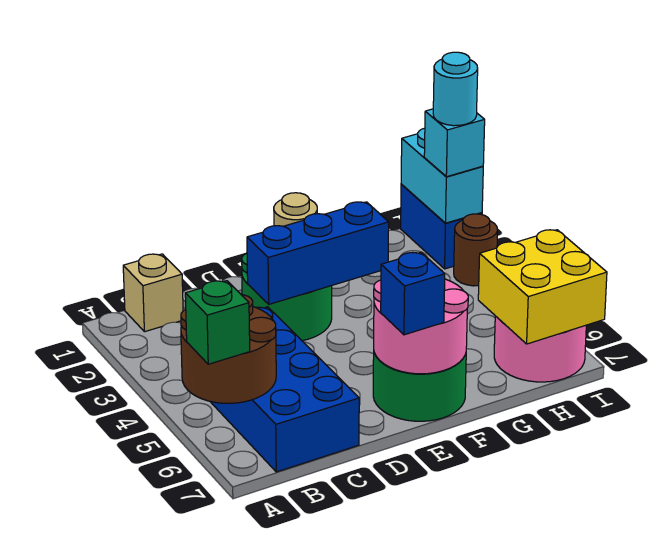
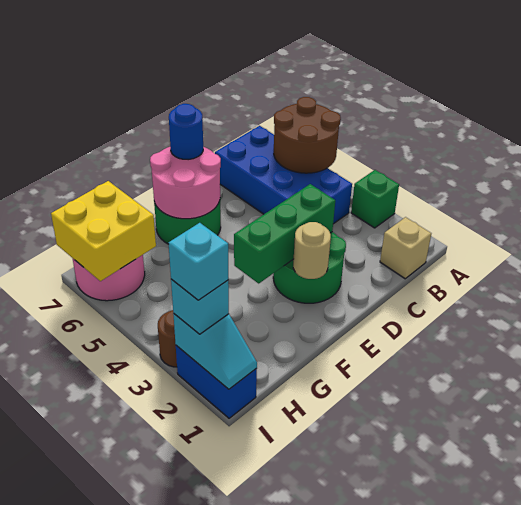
green brick A6 level 3 -> green brick A3 level 1
blue brick D3:F3 level 2 -> green brick D3:F3 level 2
blue brick E7 level 3 -> blue round brick E7 level 3
cyan brick I1:I2 level 2 -> cyan slope I1:I2 level 2 top 2
cyan round brick I2 level 4 -> cyan brick I2 level 4

